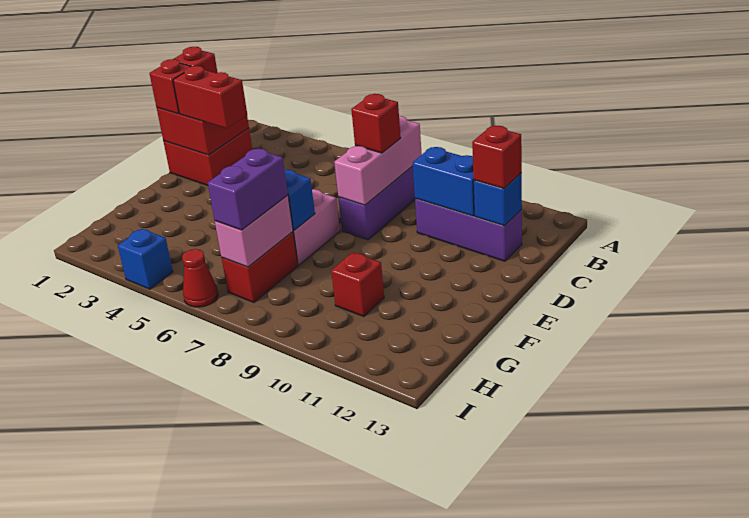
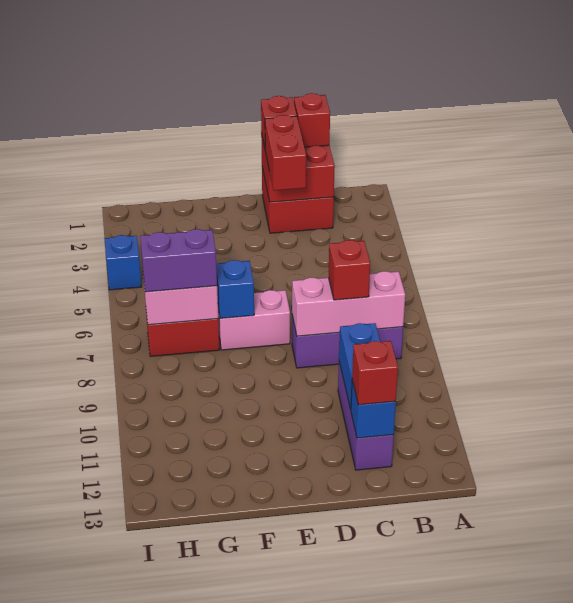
red brick G10 level 1 -> none
red cone I6 level 1 -> none

